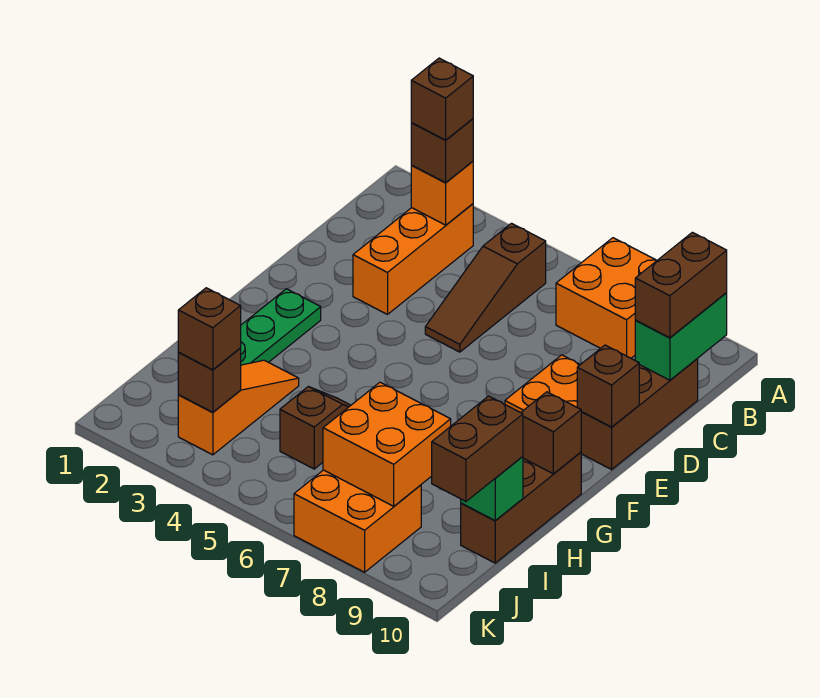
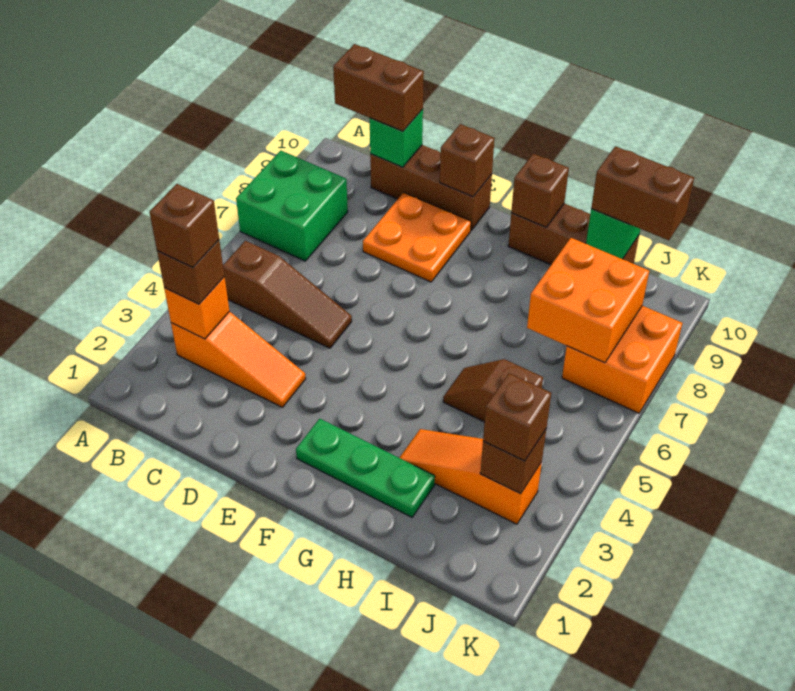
orange brick A7:B8 level 1 -> green brick A7:B8 level 1
orange brick B3:D3 level 1 -> orange slope B3:D3 level 1 top B
green brick B10:C10 level 2 -> green brick C10 level 2

